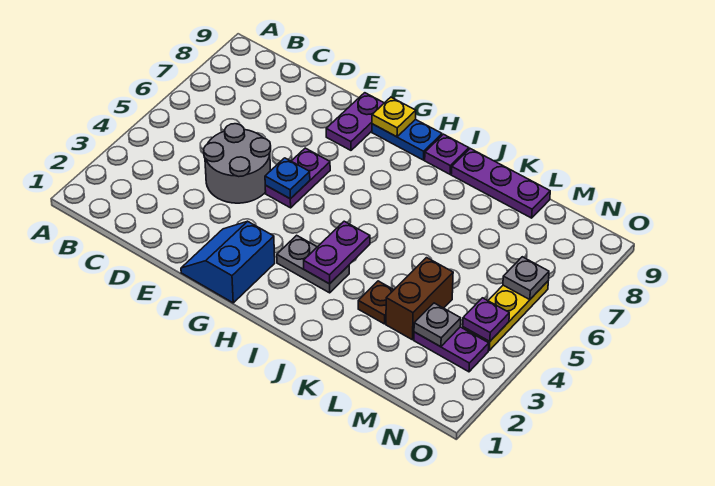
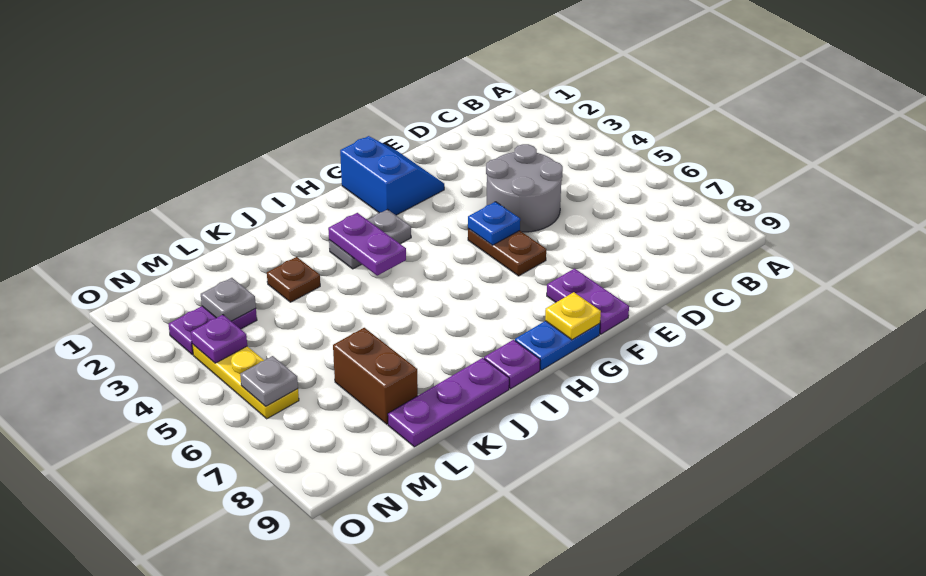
purple plate F5:F6 level 1 -> brown plate F5:F6 level 1
brown brick L3:L4 level 1 -> brown brick L7:L8 level 1

